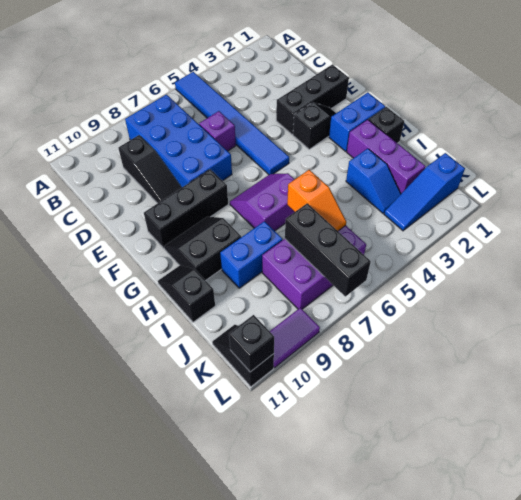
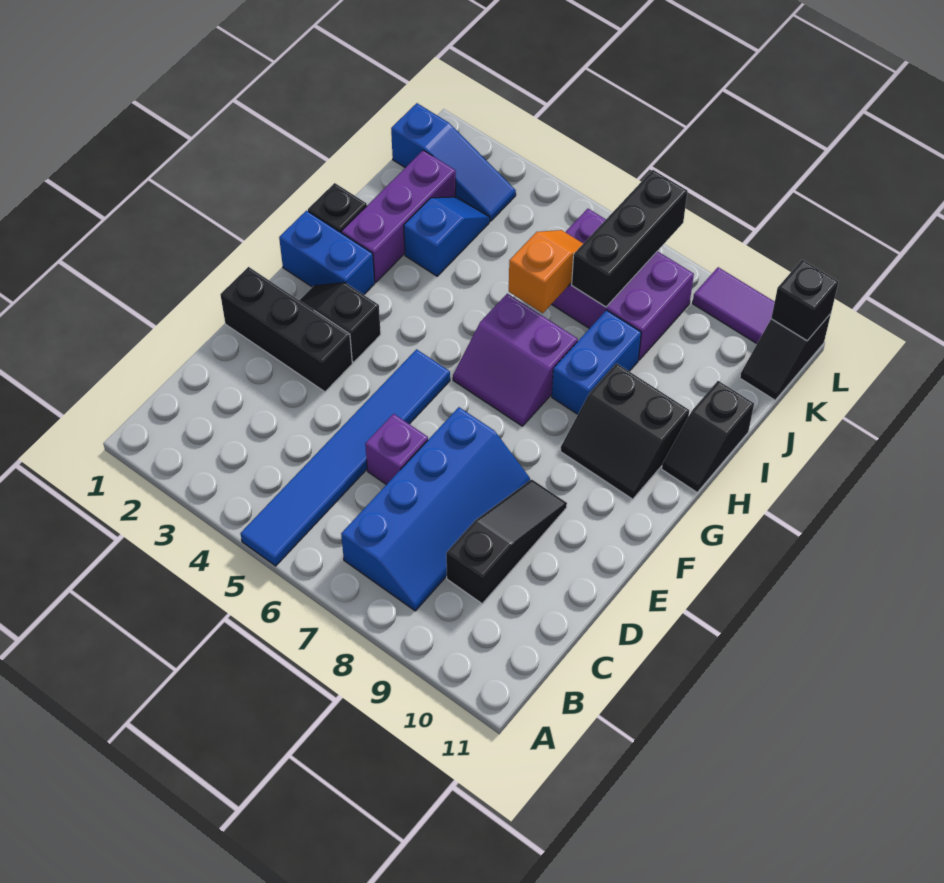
blue brick B7:E8 level 1 -> blue slope B7:E8 level 1 top 7
black brick F8:F10 level 1 -> none
blue brick I8:I9 level 1 -> blue brick H8:I8 level 1

